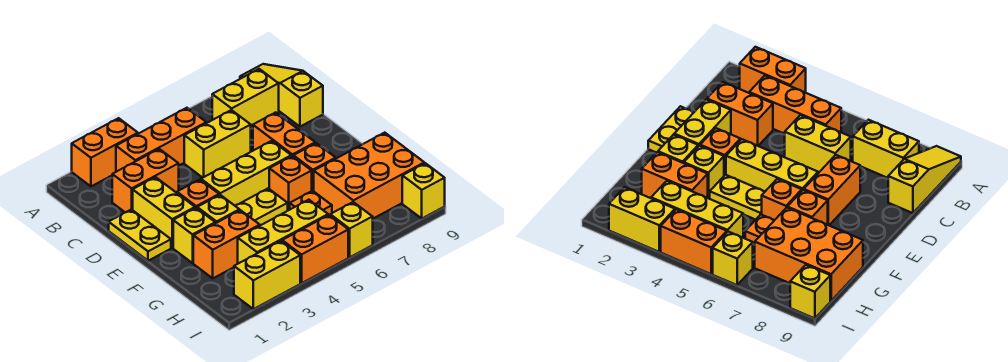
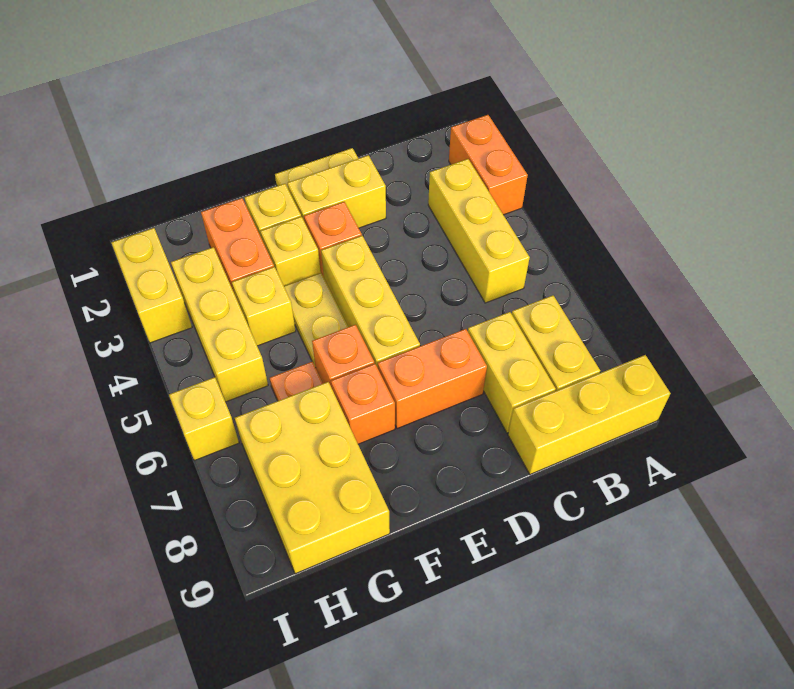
yellow slope A9:C9 level 1 top C -> yellow brick A9:C9 level 1
orange brick B3:B5 level 1 -> yellow brick B3:B5 level 1
orange brick C2:C3 level 1 -> none
yellow brick C5:C6 level 1 -> yellow brick C7:C8 level 1
orange brick G7:H9 level 1 -> yellow brick G7:H9 level 1
orange brick I4:I5 level 1 -> none
yellow brick I9 level 1 -> yellow brick G4 level 1

